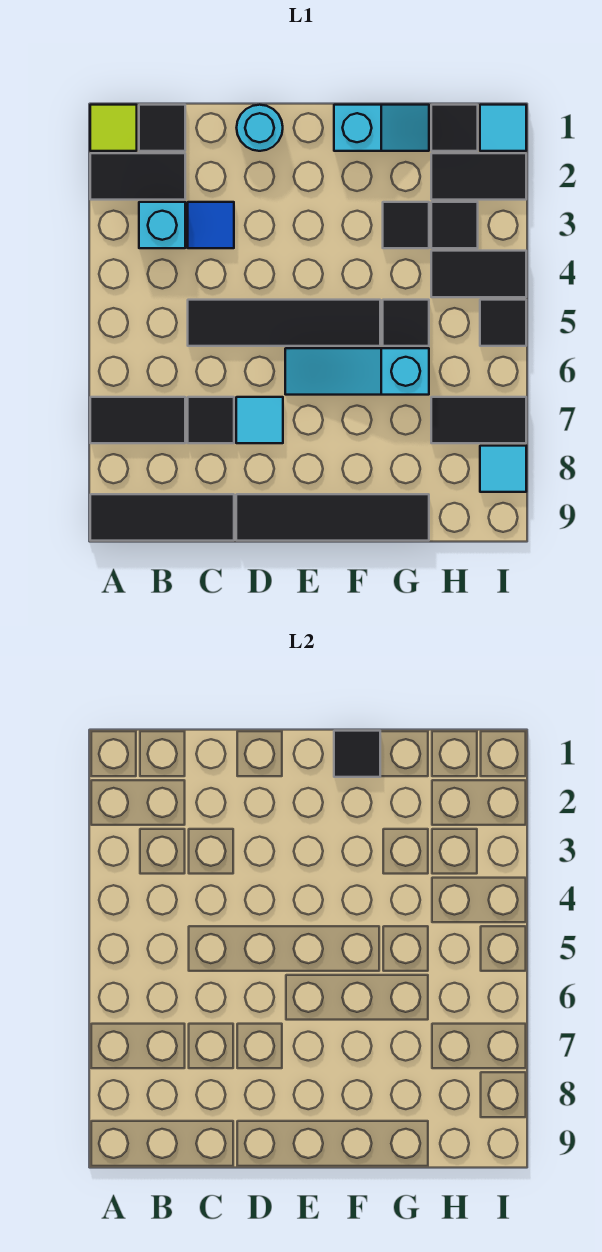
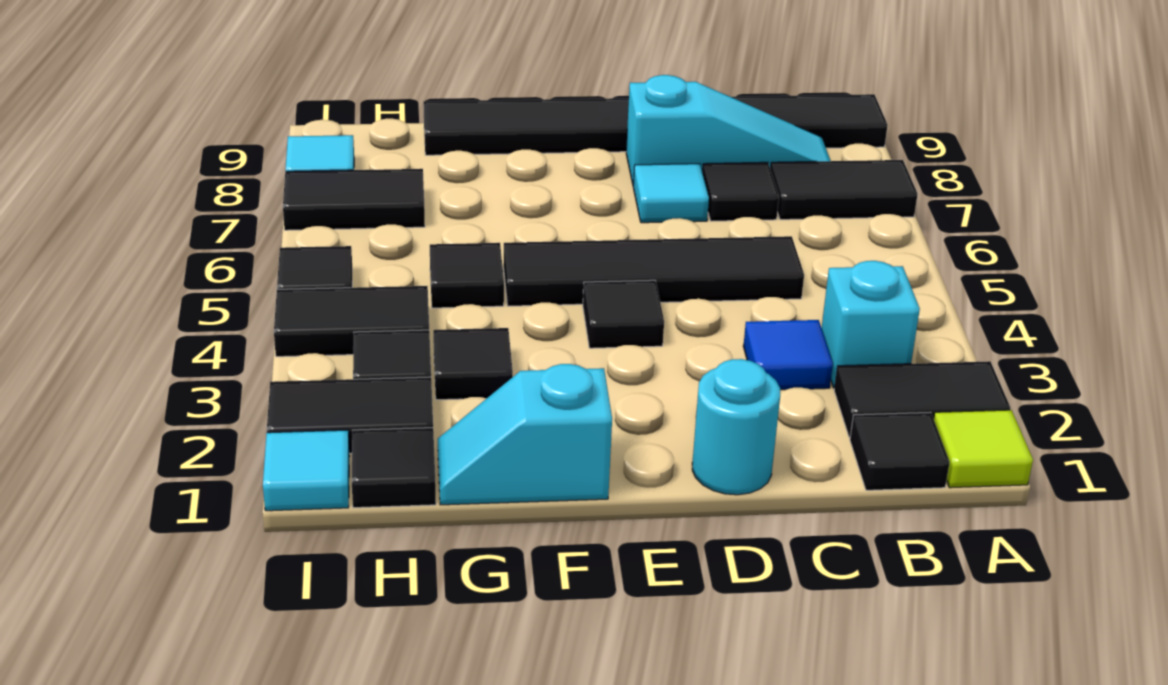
cyan slope E6:G6 level 1 top G -> cyan slope B8:D8 level 1 top D
black tile F1 level 2 -> black tile E4 level 1

